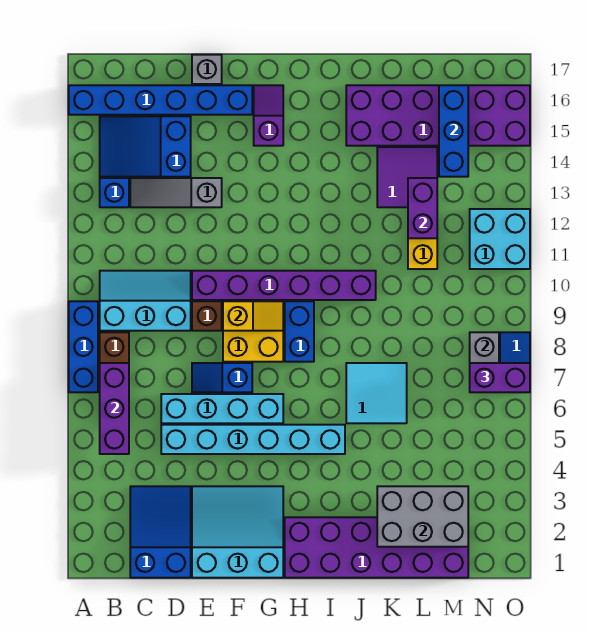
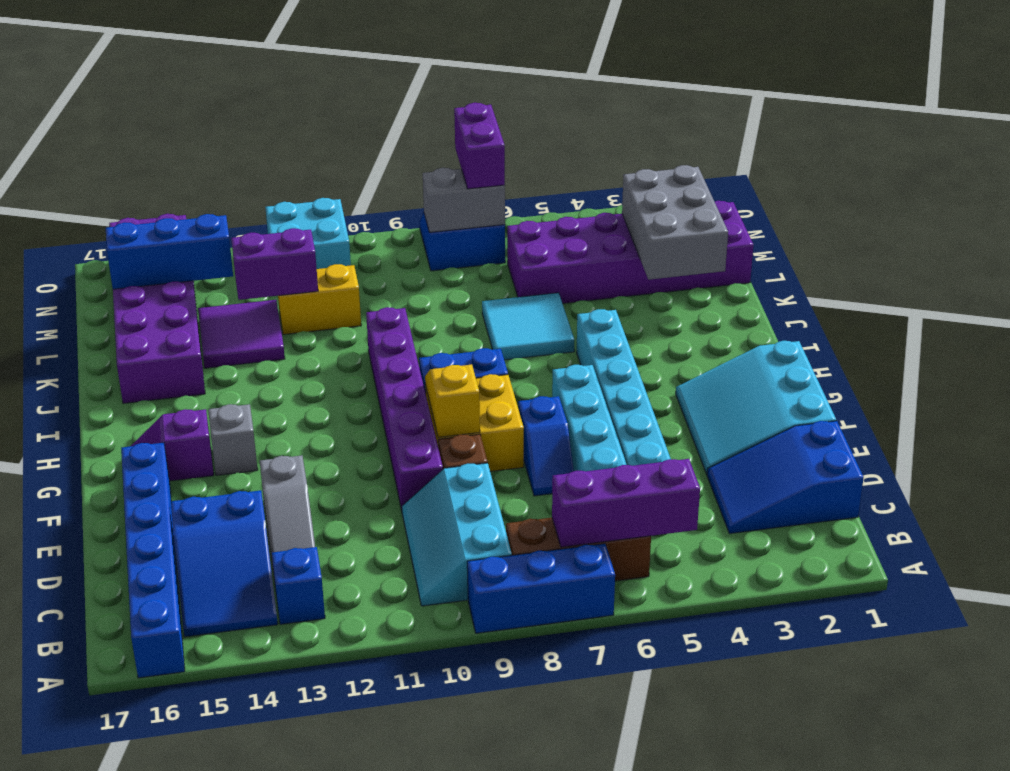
grey brick E17 level 1 -> grey brick G14 level 1
purple brick H1:M2 level 1 -> purple brick L1:M6 level 1

